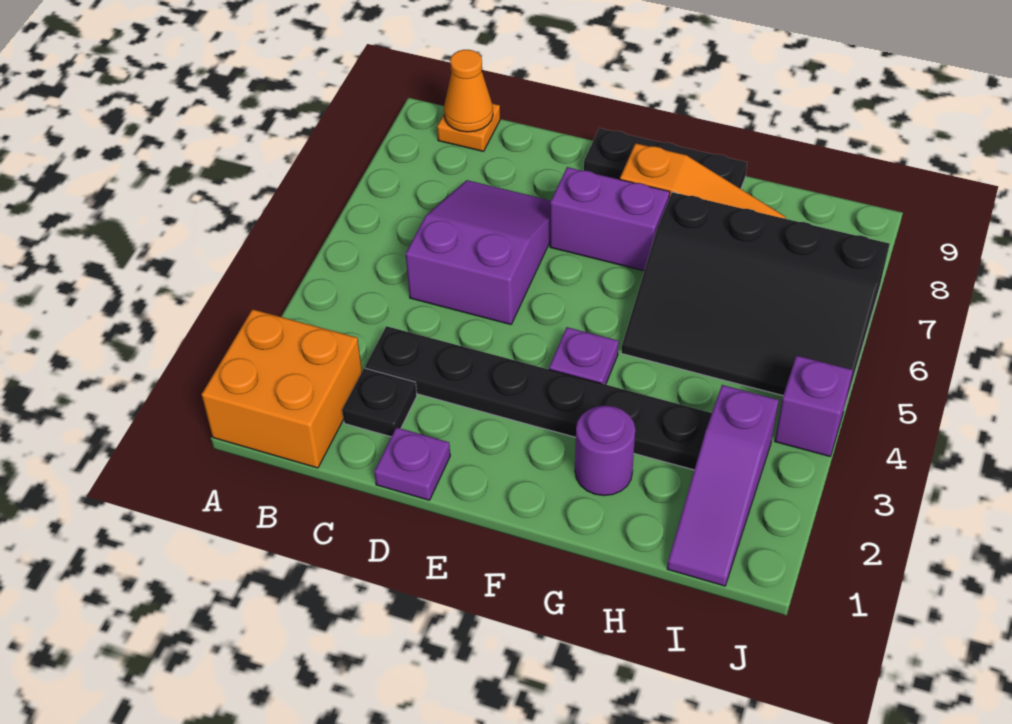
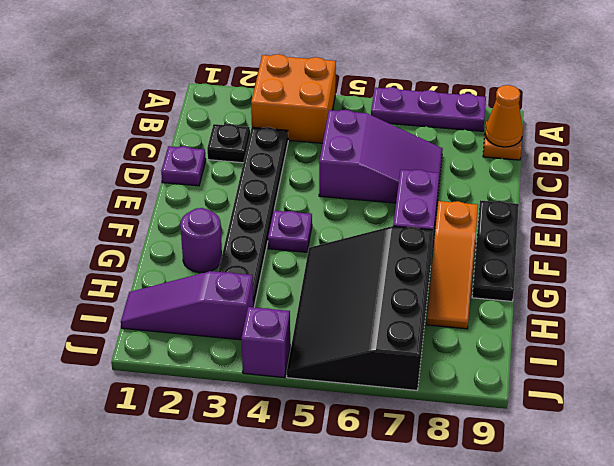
orange brick A1:B2 level 1 -> orange brick A3:B4 level 1
none -> purple plate A6:A8 level 1

